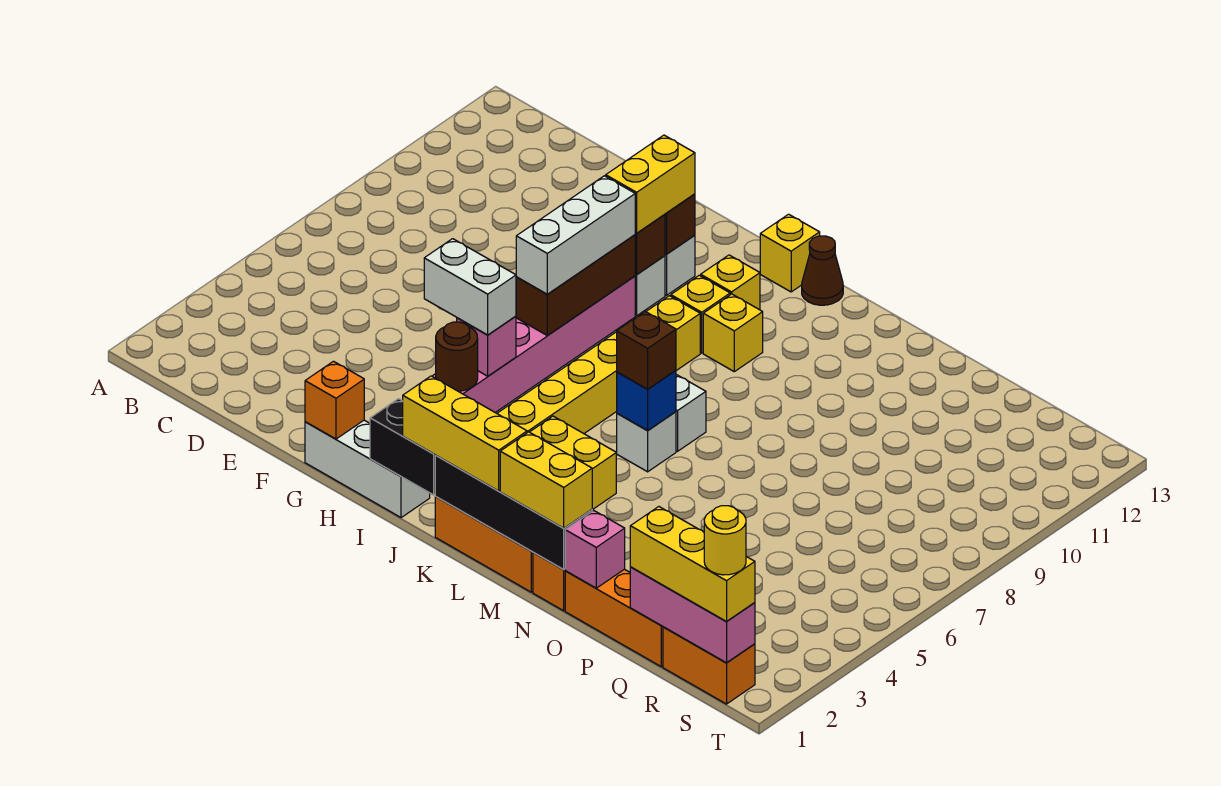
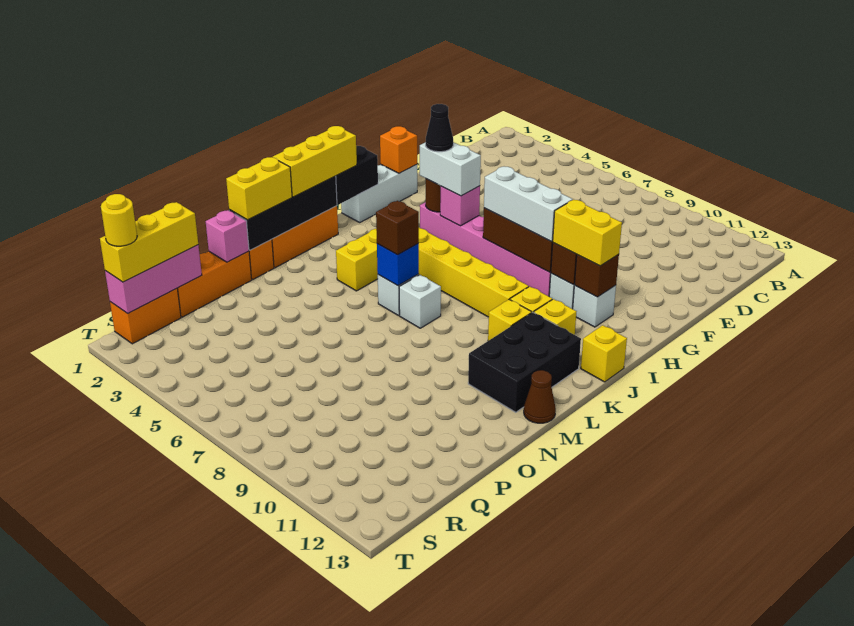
white brick G5:H5 level 3 -> white brick H4:H5 level 3
none -> black cone H4 level 4
none -> black brick K11:M12 level 1
brown cone K13 level 1 -> brown cone M13 level 1

